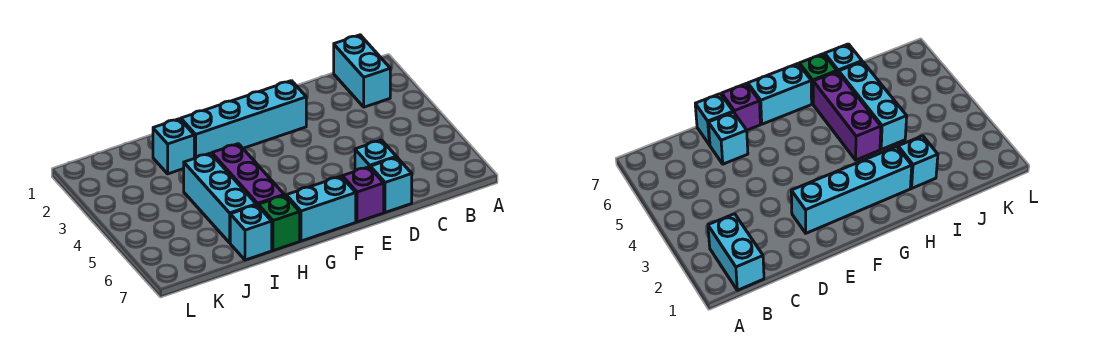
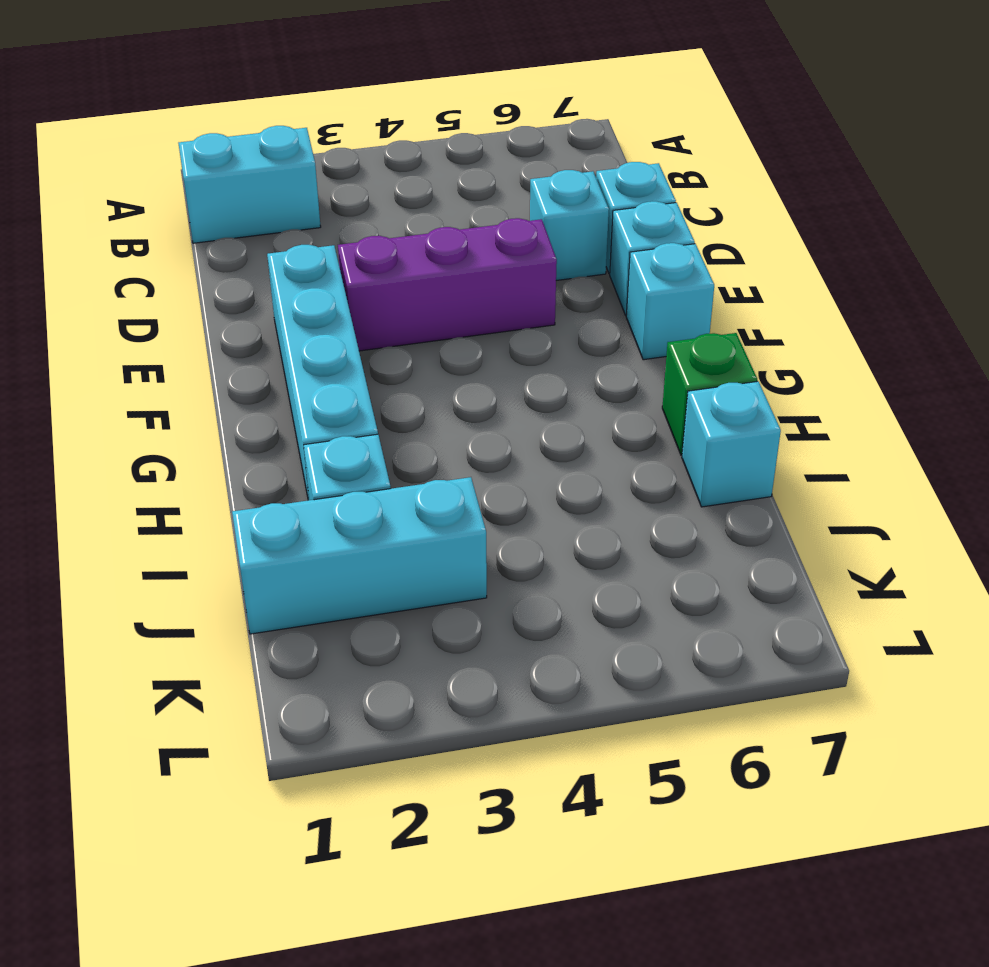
purple brick E7 level 1 -> cyan brick E7 level 1
cyan brick F7:G7 level 1 -> cyan brick F7 level 1
purple brick H4:H6 level 1 -> purple brick E3:E5 level 1
cyan brick I4:I6 level 1 -> cyan brick J1:J3 level 1

